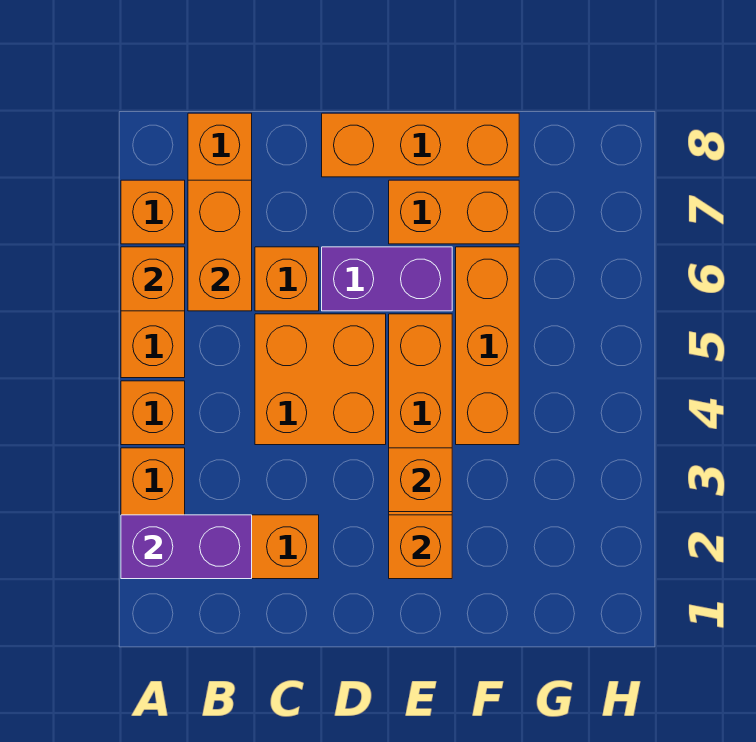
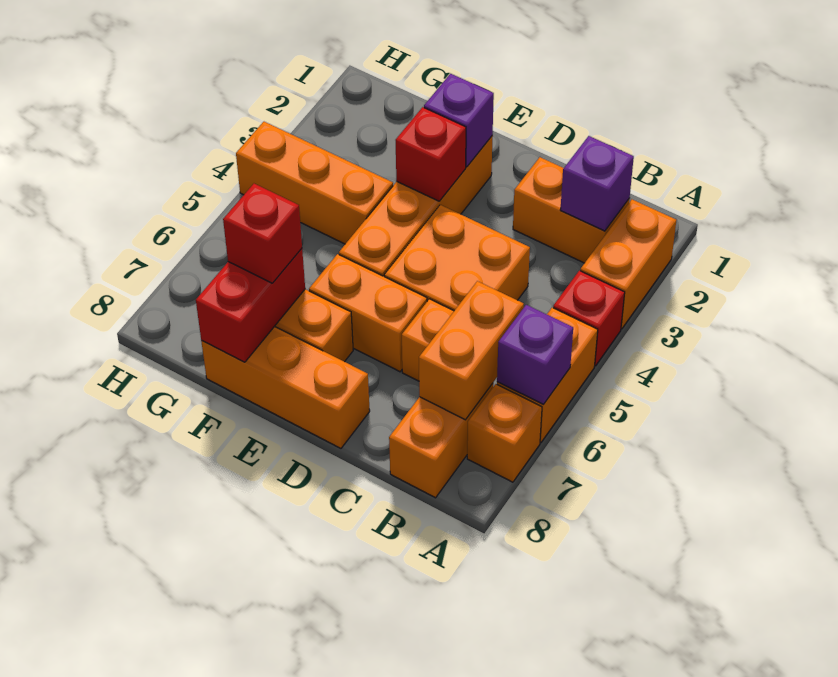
purple brick A2:B2 level 2 -> purple brick B2 level 2
orange brick A4 level 1 -> red brick A4 level 1
orange brick A6 level 2 -> purple brick A6 level 2
purple brick D6:E6 level 1 -> orange brick D6:E6 level 1
orange brick E2 level 2 -> purple brick E2 level 2
orange brick E3 level 2 -> red brick E3 level 2
orange brick F4:F6 level 1 -> orange brick F4:H4 level 1
none -> red brick F7:F8 level 2
none -> red brick F7 level 3

